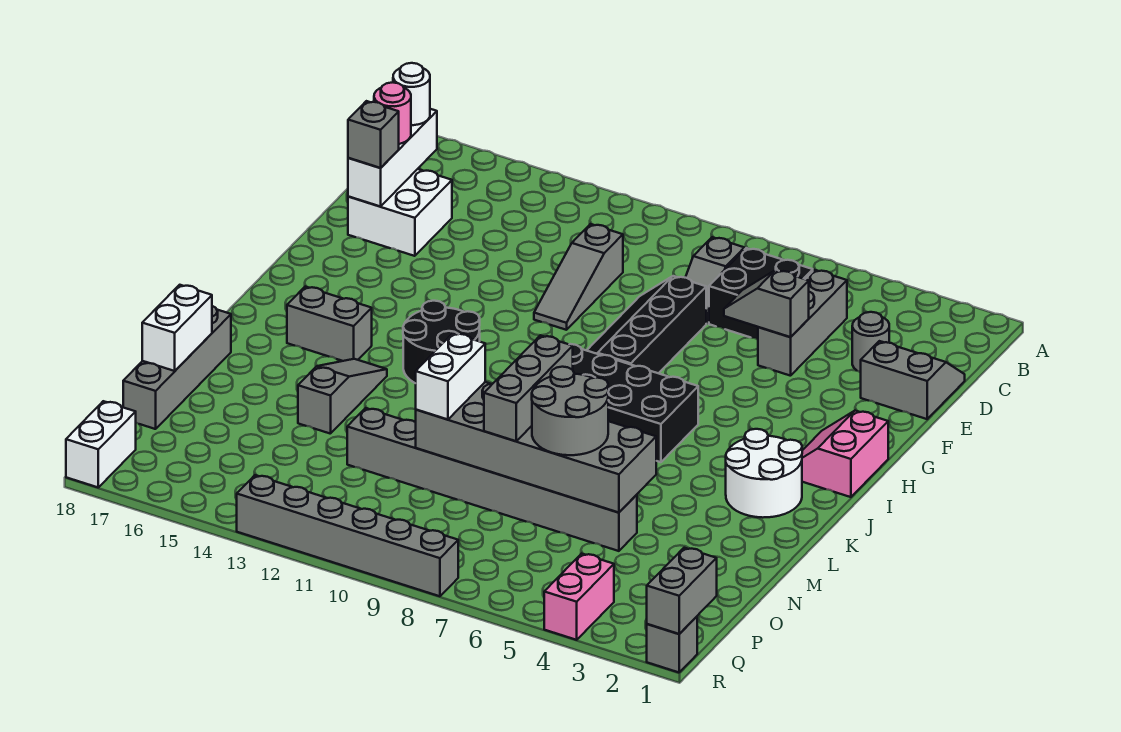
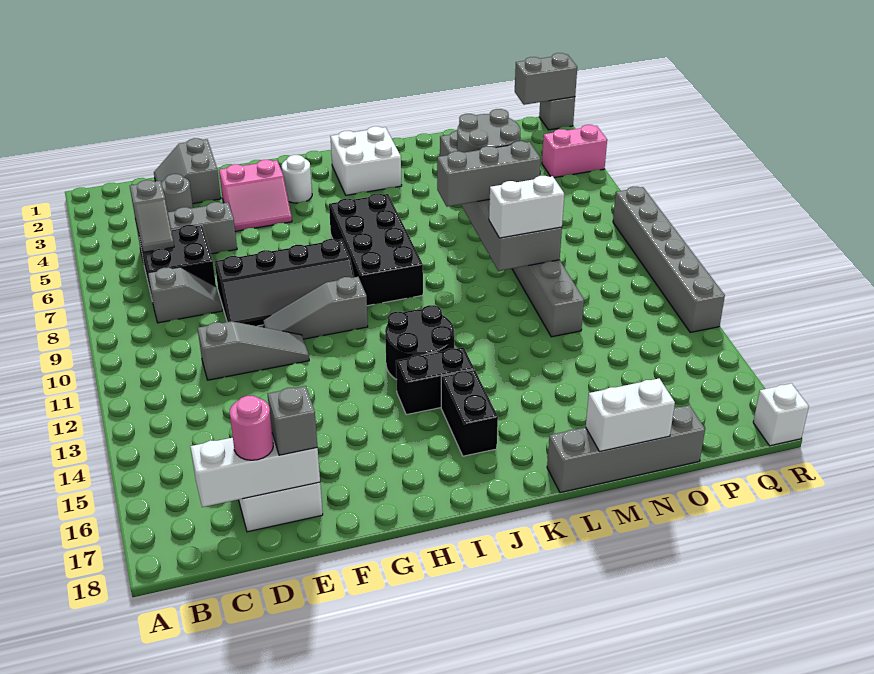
white round brick C17 level 3 -> white round brick H3 level 1
grey slope E5:E6 level 2 top 5 -> grey slope C5:C6 level 2 top 5
pink slope H1:I2 level 1 top 1 -> pink slope F3:G4 level 1 top 3
none -> black brick I14:J14 level 1
white round brick J2:K3 level 1 -> white brick J2:K3 level 1
grey brick J15:J16 level 1 -> black brick J15:J16 level 1
grey slope K14:M14 level 1 top M -> grey slope F10:H10 level 1 top H
white brick Q18:R18 level 1 -> white brick R18 level 1

